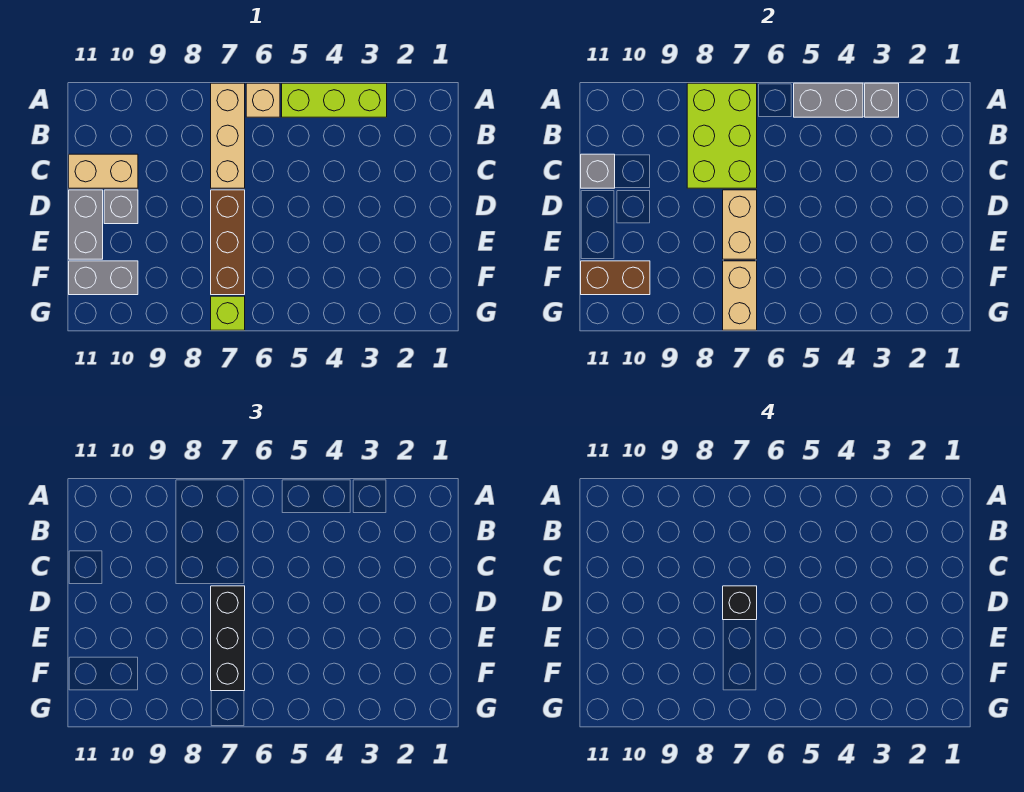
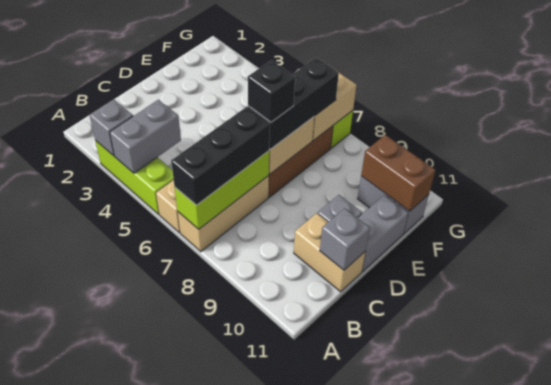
grey brick A4:A5 level 2 -> grey brick A4:B4 level 2
lime brick A7:C8 level 2 -> lime brick A7:C7 level 2
none -> black brick A7:C7 level 3

